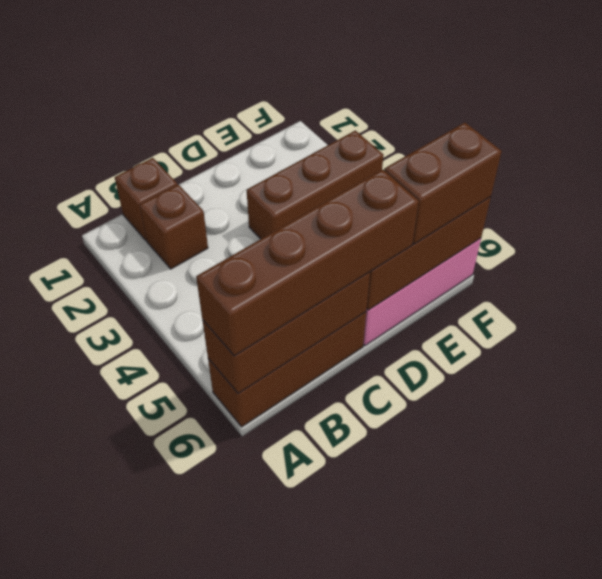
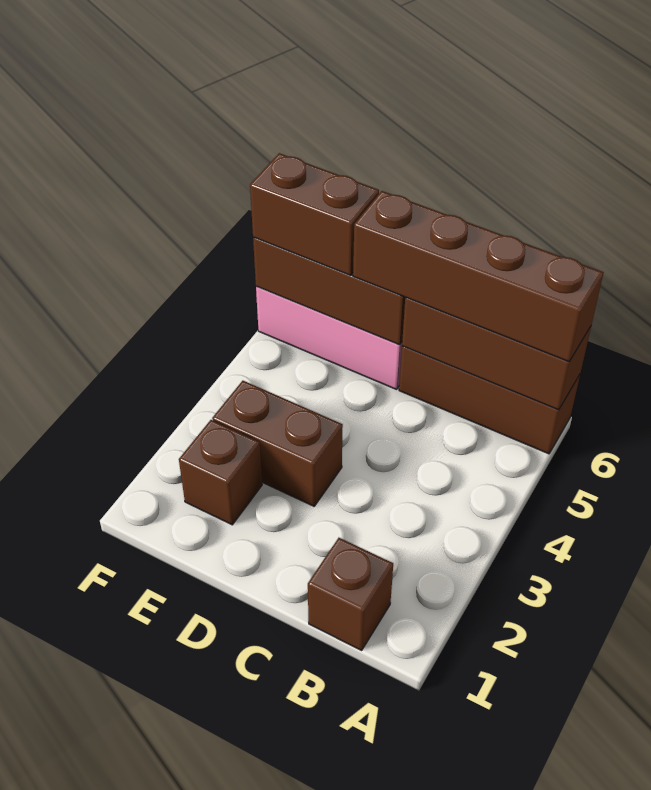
brown brick B2 level 1 -> brown brick E2 level 1
brown brick D3:F3 level 1 -> brown brick D3:E3 level 1

